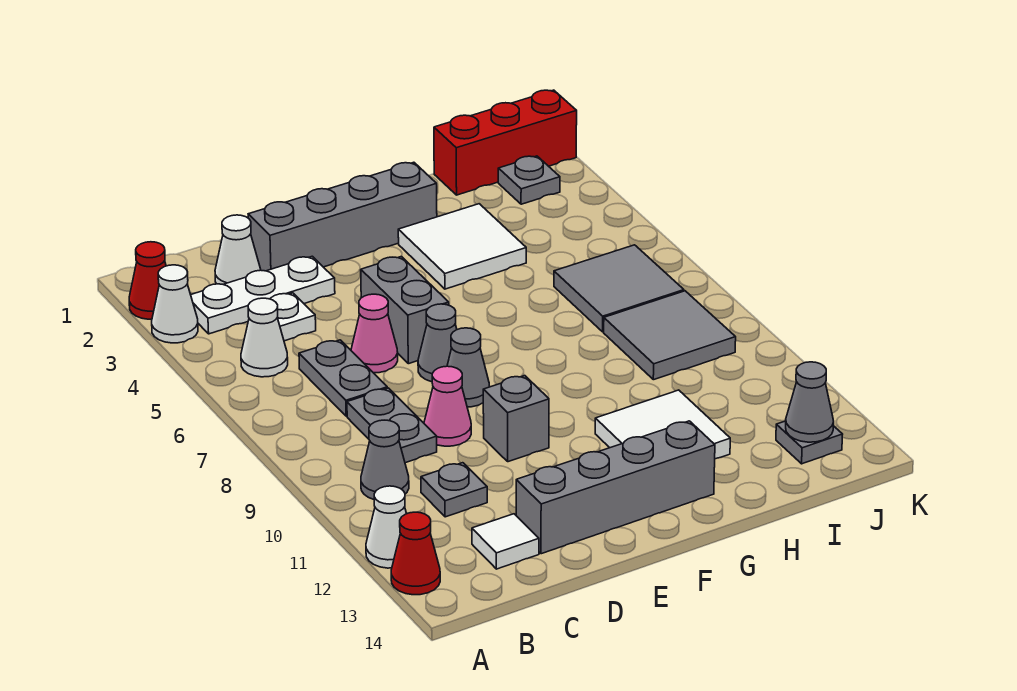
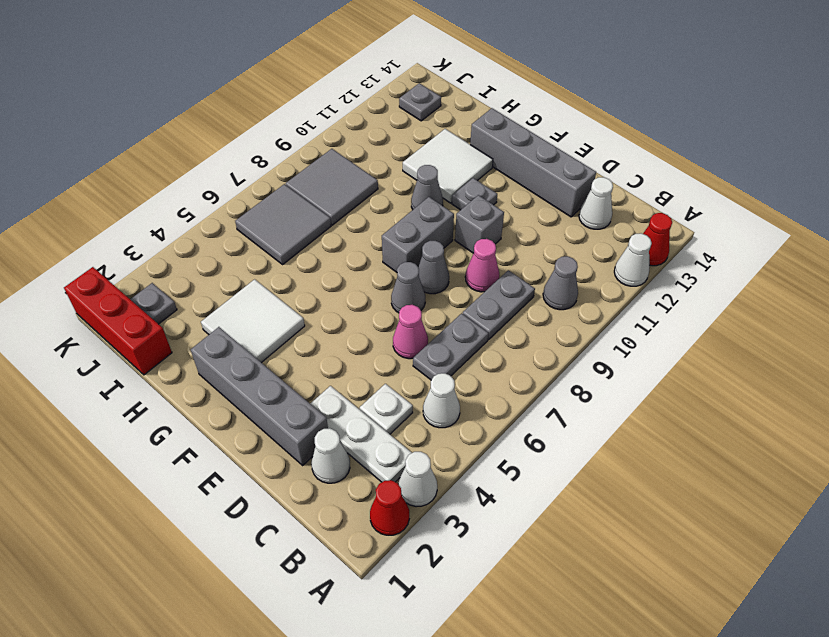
grey plate C11 level 1 -> grey plate F11 level 1
white tile C13 level 1 -> white cone C13 level 1
grey brick E5:E6 level 1 -> grey brick F8:F9 level 1
grey cone J13 level 2 -> grey cone G10 level 1

